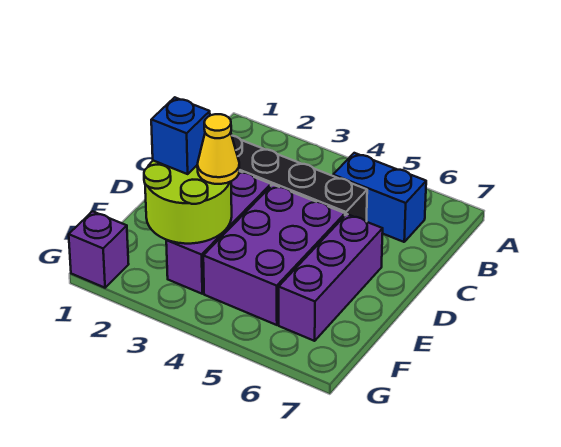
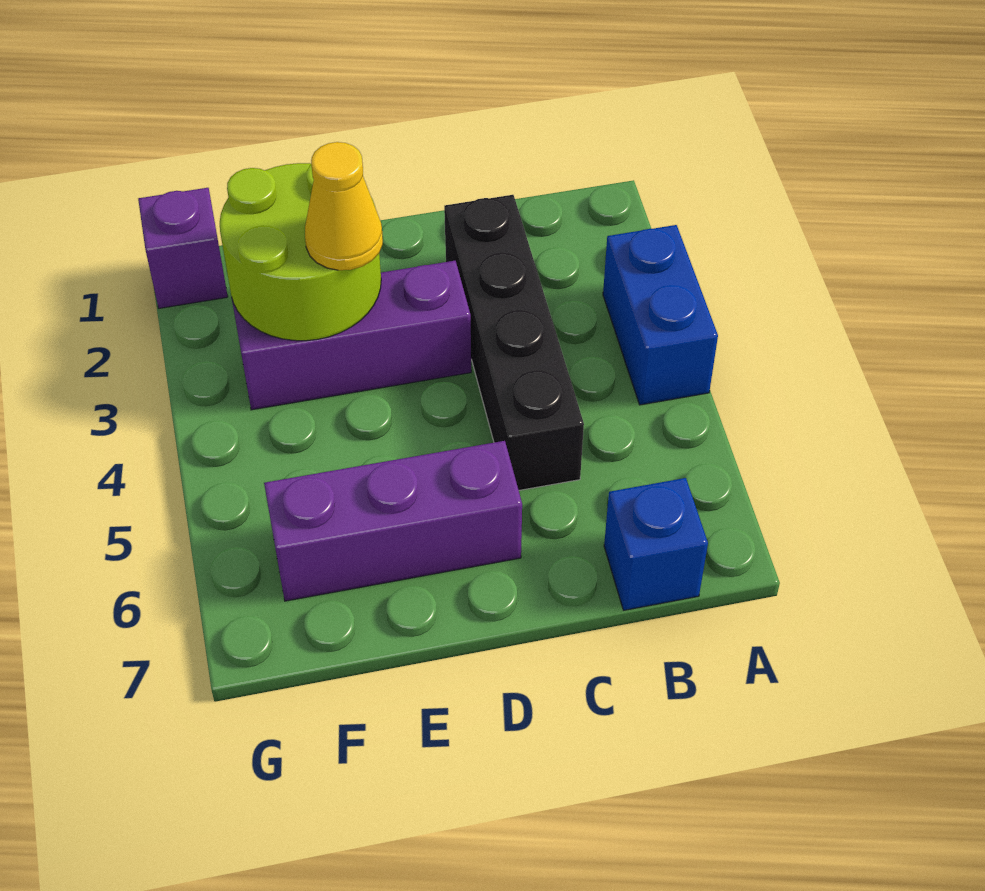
blue brick B5:B6 level 1 -> blue brick A3:A4 level 1
purple brick D4:F5 level 1 -> none
blue brick E2 level 3 -> blue brick B7 level 1

